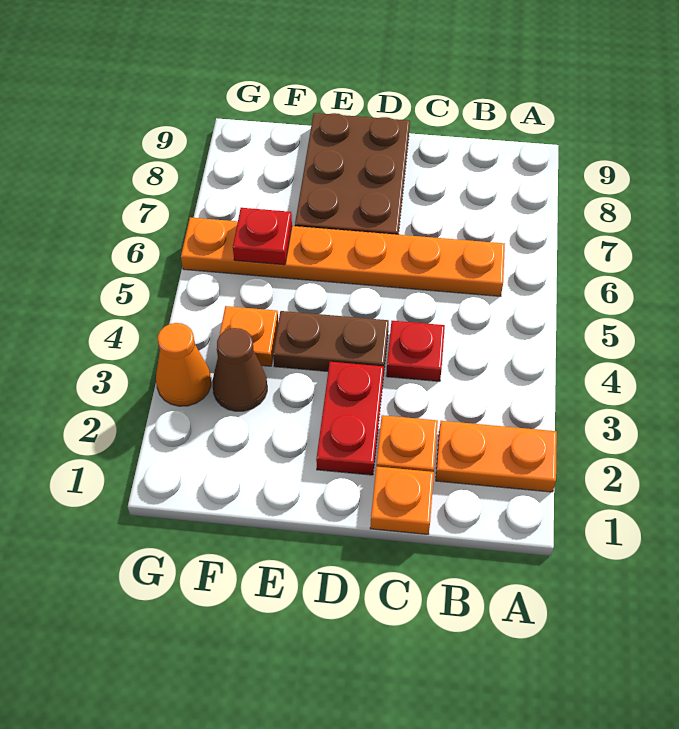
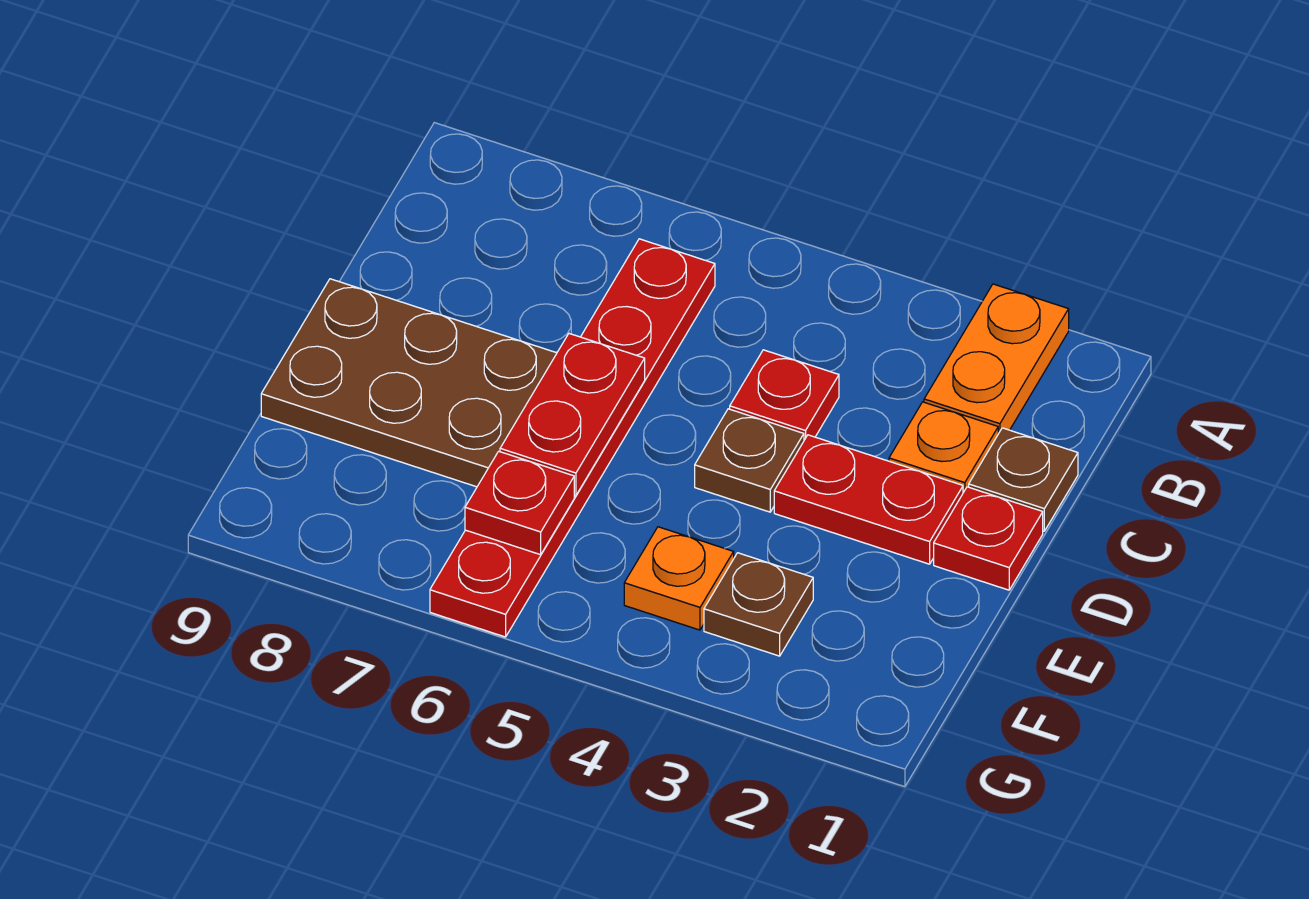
orange plate B6:G6 level 1 -> red plate B6:G6 level 1
orange plate C1 level 1 -> brown plate C1 level 1
none -> red plate D1 level 1
brown plate D4:E4 level 1 -> brown plate D4 level 1
none -> red plate D6:E6 level 2
brown cone F3 level 1 -> brown plate F3 level 1
orange cone G3 level 1 -> none

